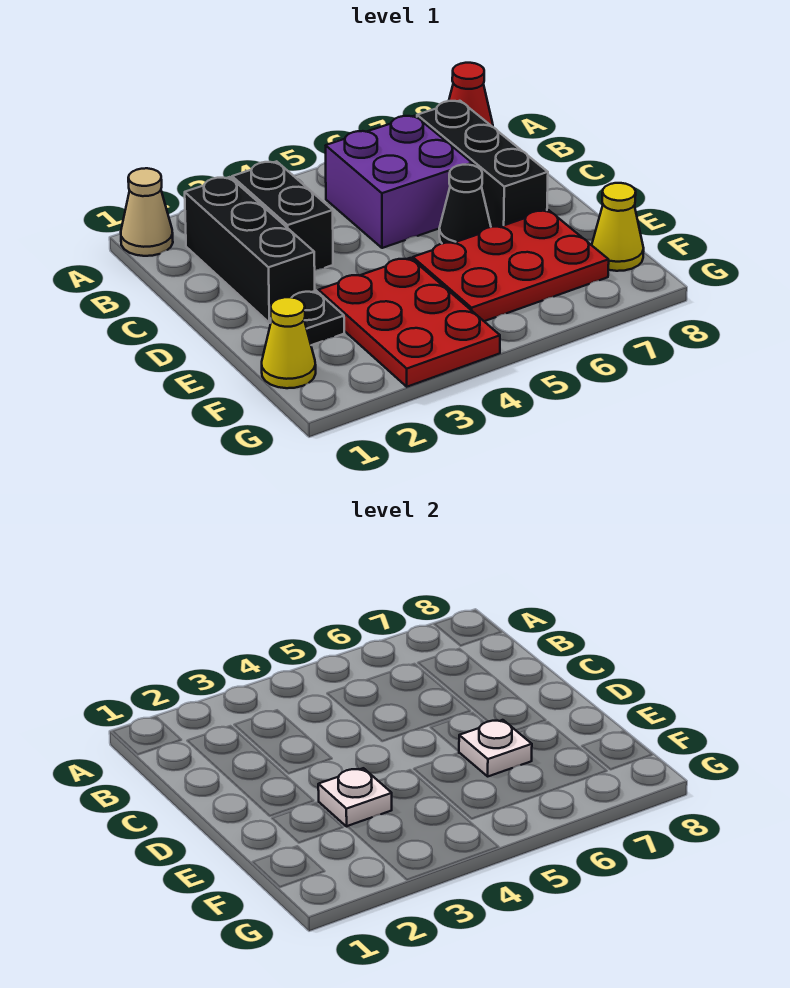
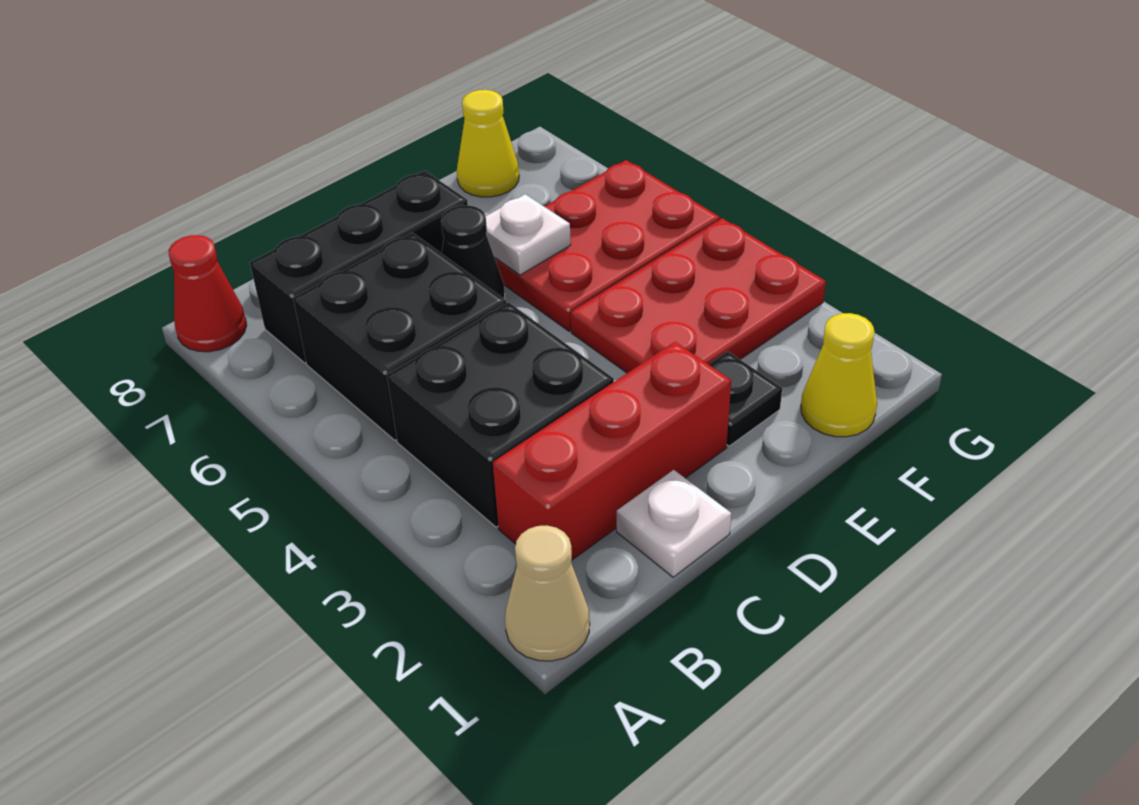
black brick B2:D2 level 1 -> red brick B2:D2 level 1
black brick B3:C3 level 1 -> black brick B3:C4 level 1
purple brick B5:C6 level 1 -> black brick B5:C6 level 1
white plate E3 level 2 -> white plate C1 level 1
red plate E5:F7 level 1 -> red plate E5:G6 level 1

